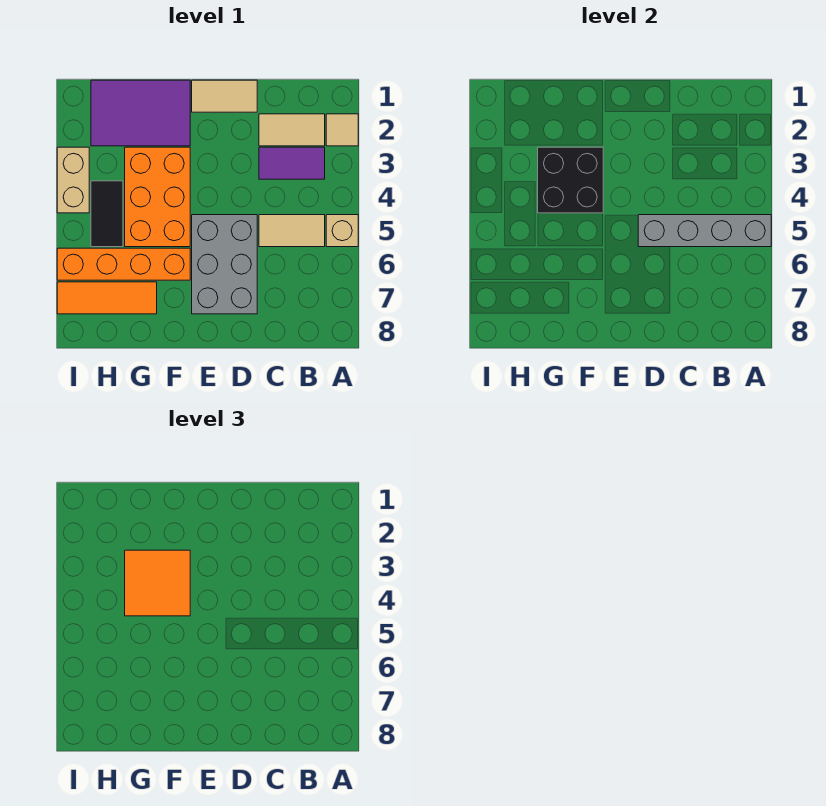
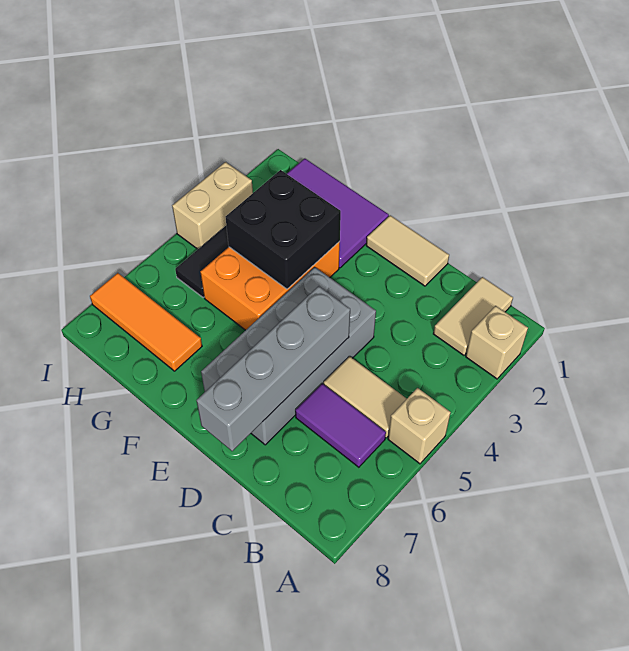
tan tile A2 level 1 -> tan brick A2 level 1
grey brick A5:D5 level 2 -> grey brick D5:D8 level 2
tan tile B2:C2 level 1 -> tan tile B1:B2 level 1
purple tile B3:C3 level 1 -> purple tile B6:C6 level 1
grey brick D5:E7 level 1 -> grey brick D4:E7 level 1
orange tile F3:G4 level 3 -> none
orange brick F6:I6 level 1 -> none

